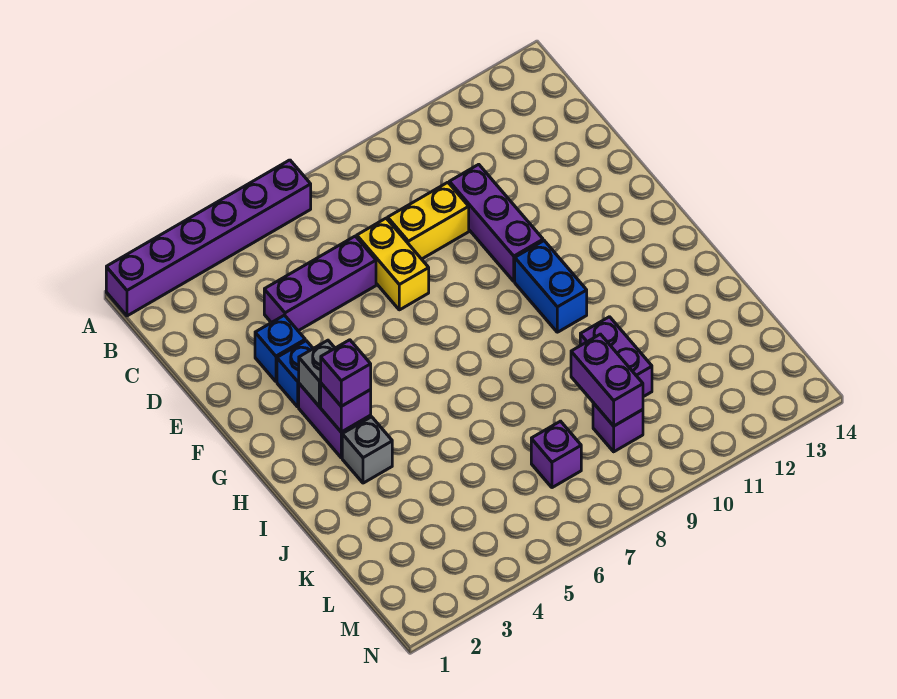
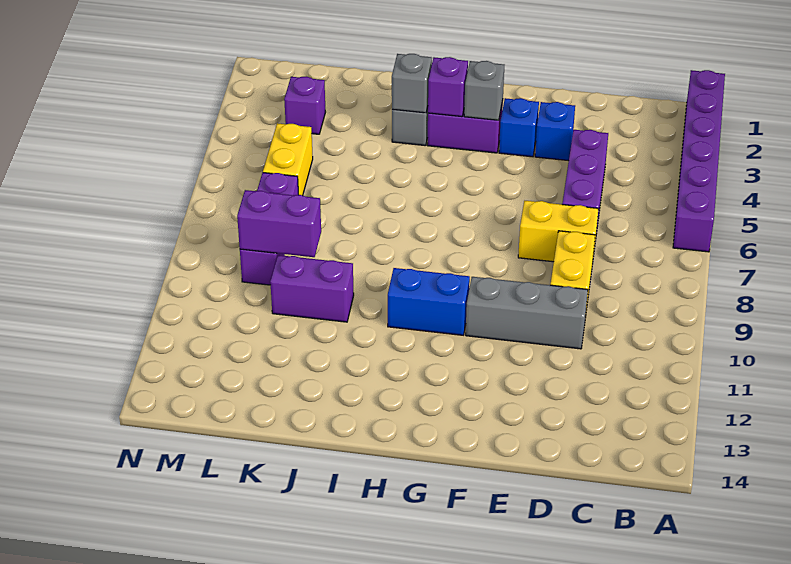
purple brick D10:F10 level 1 -> grey brick D10:F10 level 1
purple brick H3 level 3 -> purple brick L3 level 1
none -> grey brick I3 level 2
none -> yellow brick L5:L6 level 1

